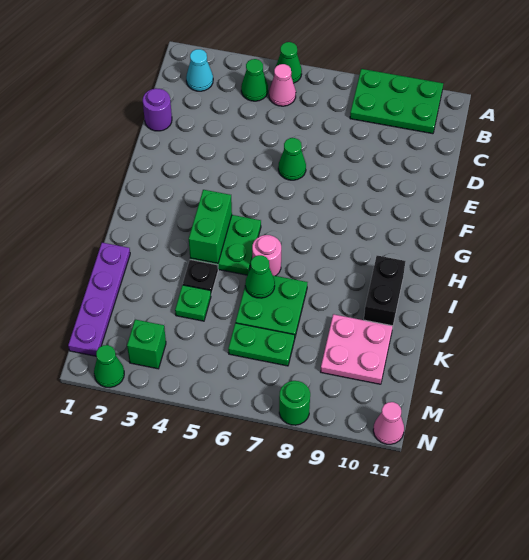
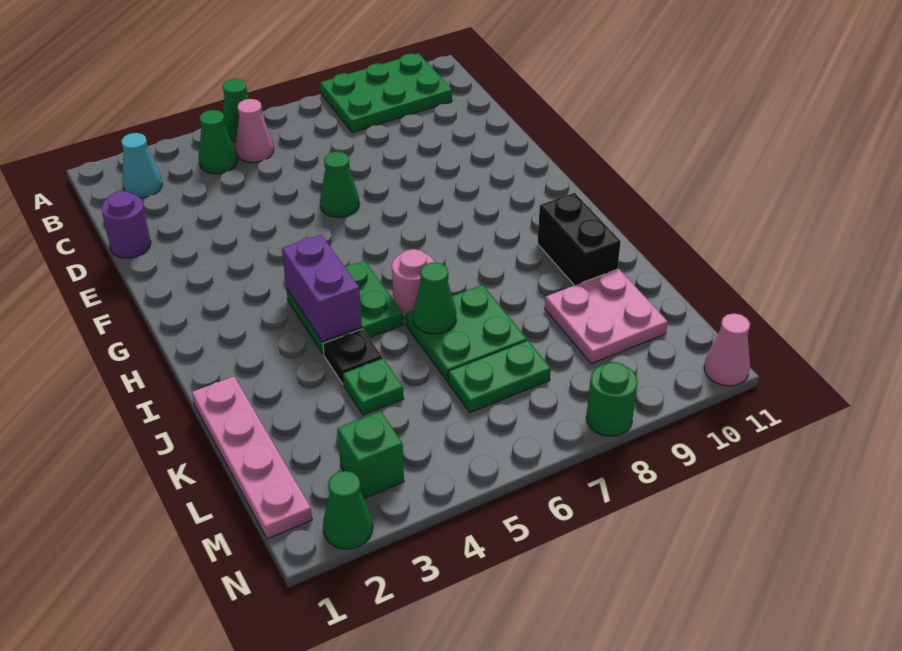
green brick H4:I4 level 2 -> purple brick H4:I4 level 2
purple plate J1:M1 level 1 -> pink plate J1:M1 level 1

